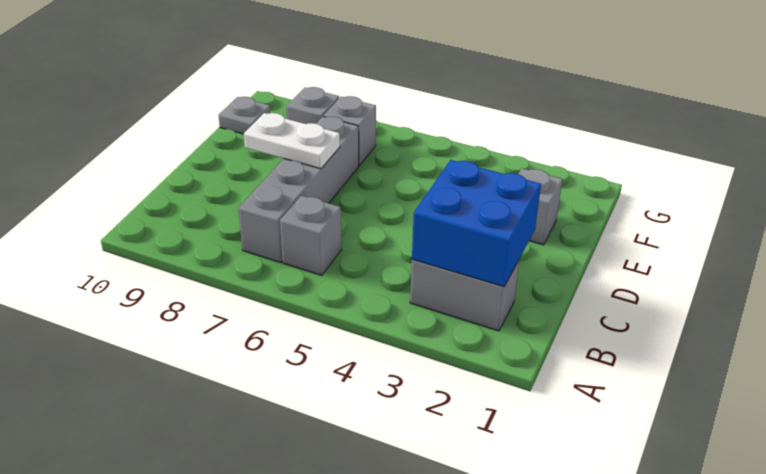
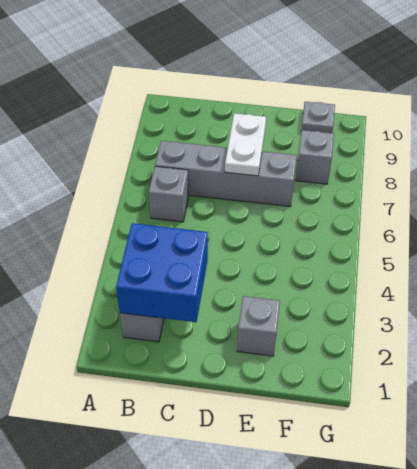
grey brick F7 level 1 -> none

